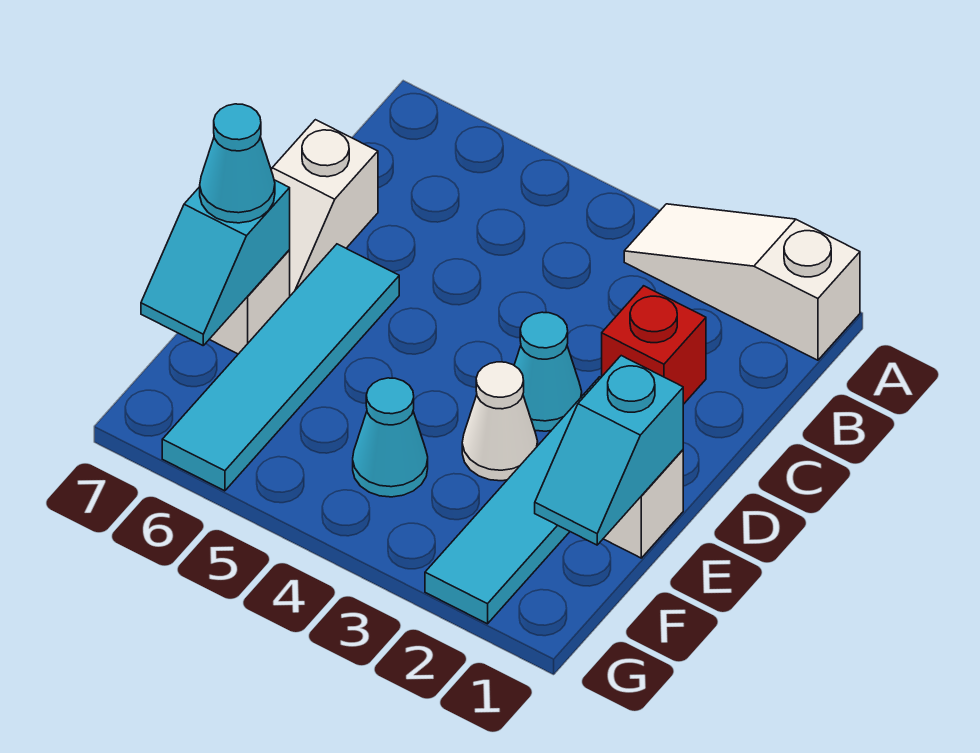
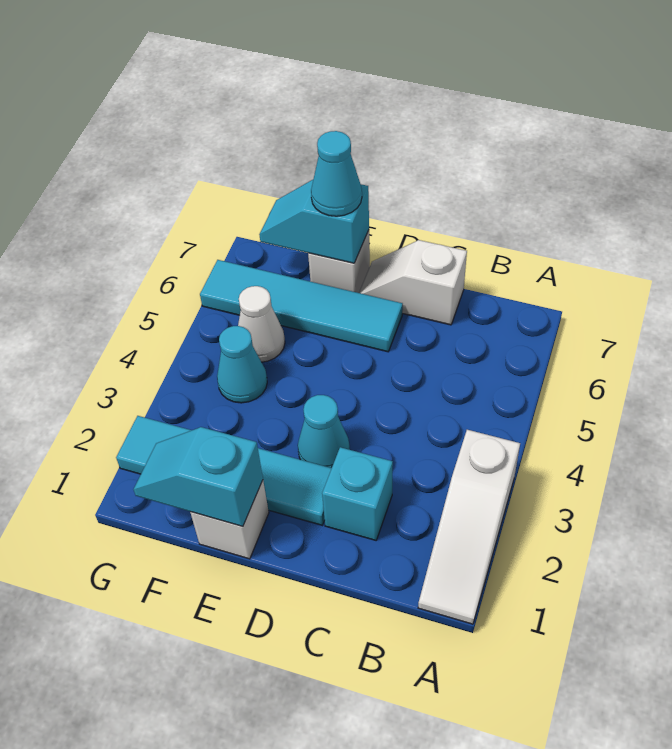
white slope A1:A3 level 1 top 1 -> white slope A1:A3 level 1 top 3
red brick C2 level 1 -> cyan brick C2 level 1
white cone E3 level 1 -> white cone F5 level 1

